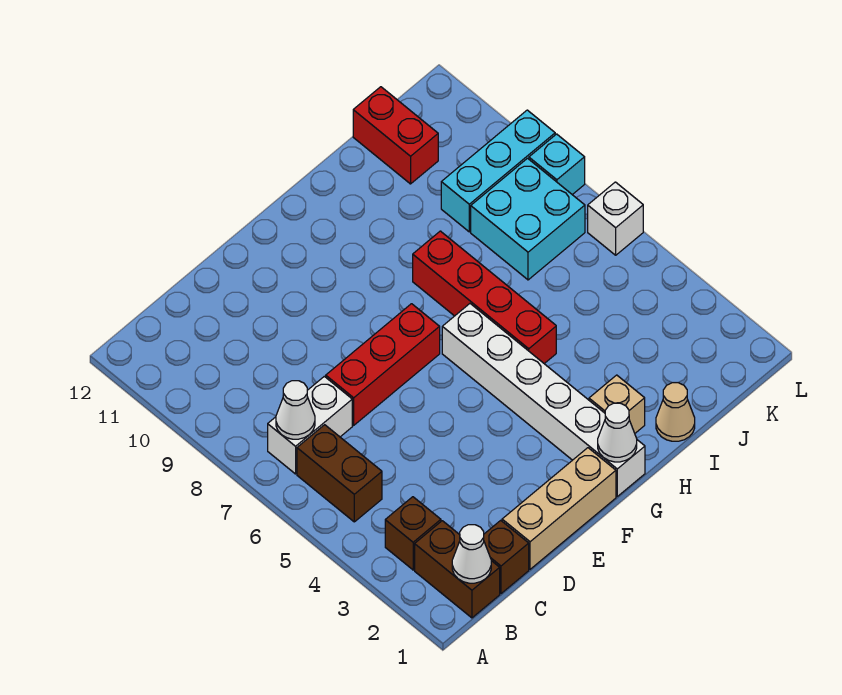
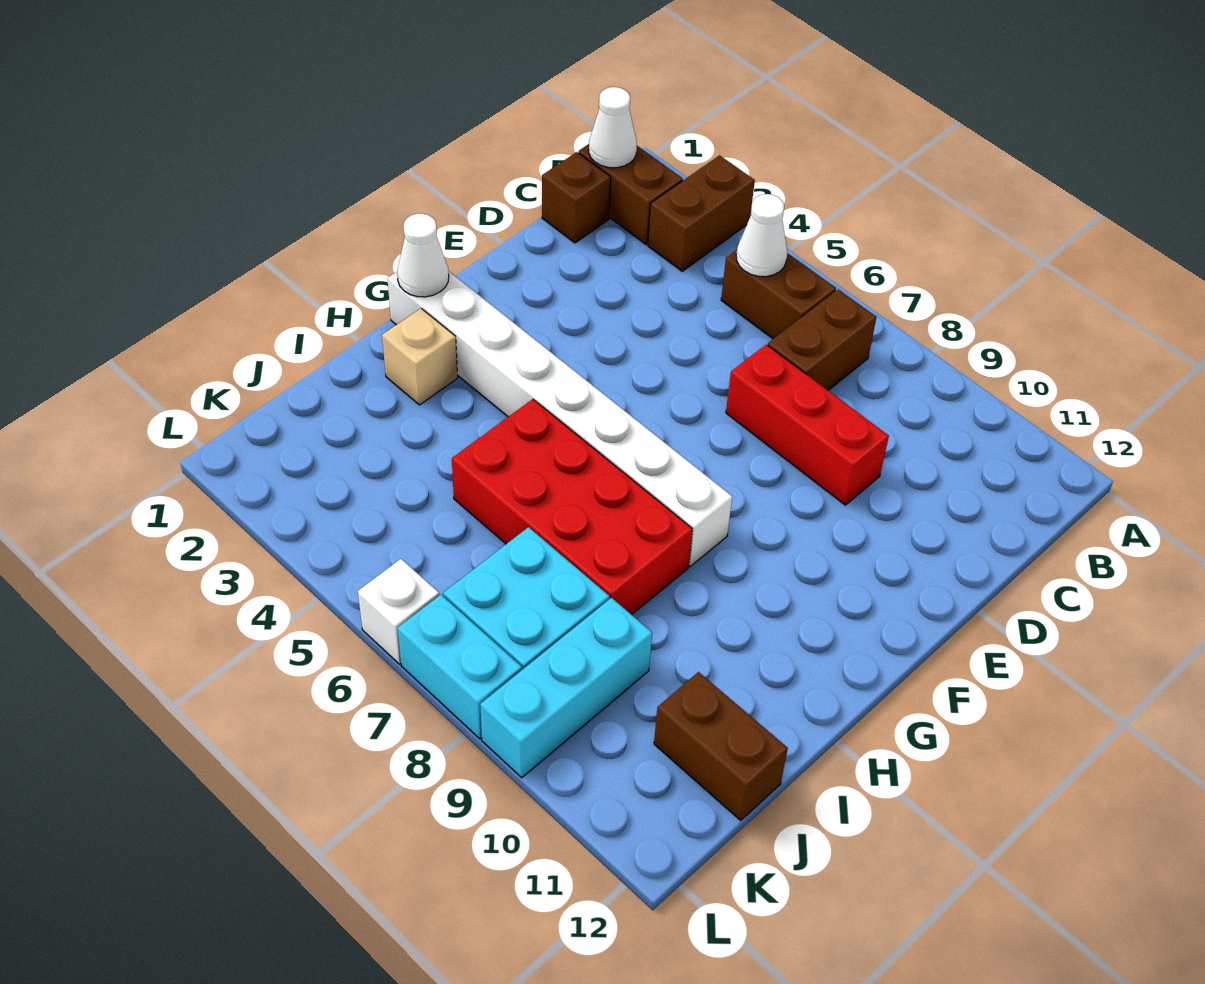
brown brick B3 level 1 -> brown brick A3:B3 level 1
white brick B7:C7 level 1 -> brown brick B7:C7 level 1
white cone B7 level 2 -> white cone B5 level 2
tan brick D1:F1 level 1 -> none
red brick D7:F7 level 1 -> red brick D7:D9 level 1
white brick G1:G6 level 1 -> white brick G1:G8 level 1
red brick H5:H8 level 1 -> red brick H5:I8 level 1
tan cone I1 level 1 -> none
red brick J11:J12 level 1 -> brown brick J11:J12 level 1
cyan brick L8 level 1 -> cyan brick L7:L8 level 1

